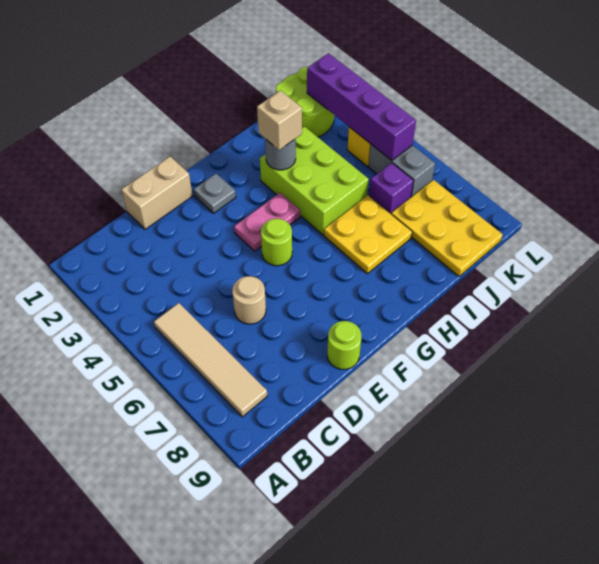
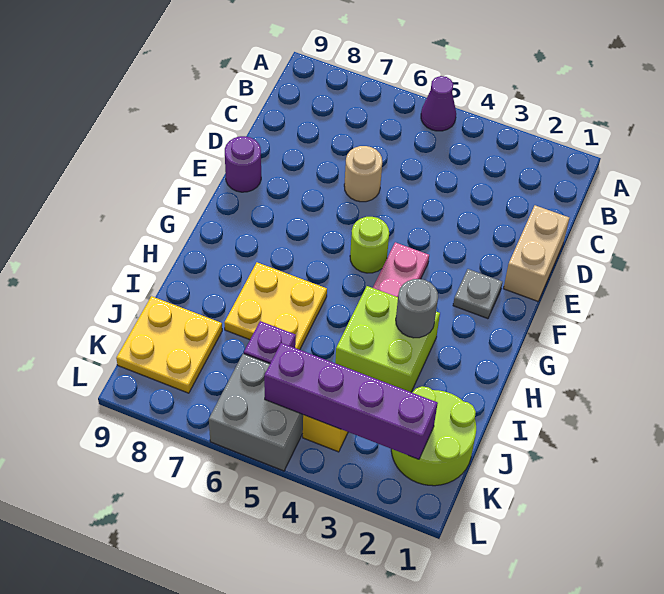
none -> purple cone A5 level 1
tan tile B5:B8 level 1 -> none
lime round brick E9 level 1 -> purple round brick E9 level 1
lime brick H3:I5 level 1 -> lime brick H3:I4 level 1
tan brick H3 level 3 -> none
yellow plate J7:K9 level 1 -> yellow plate J8:K9 level 1
grey brick K5:K6 level 1 -> grey brick K5:L6 level 1

